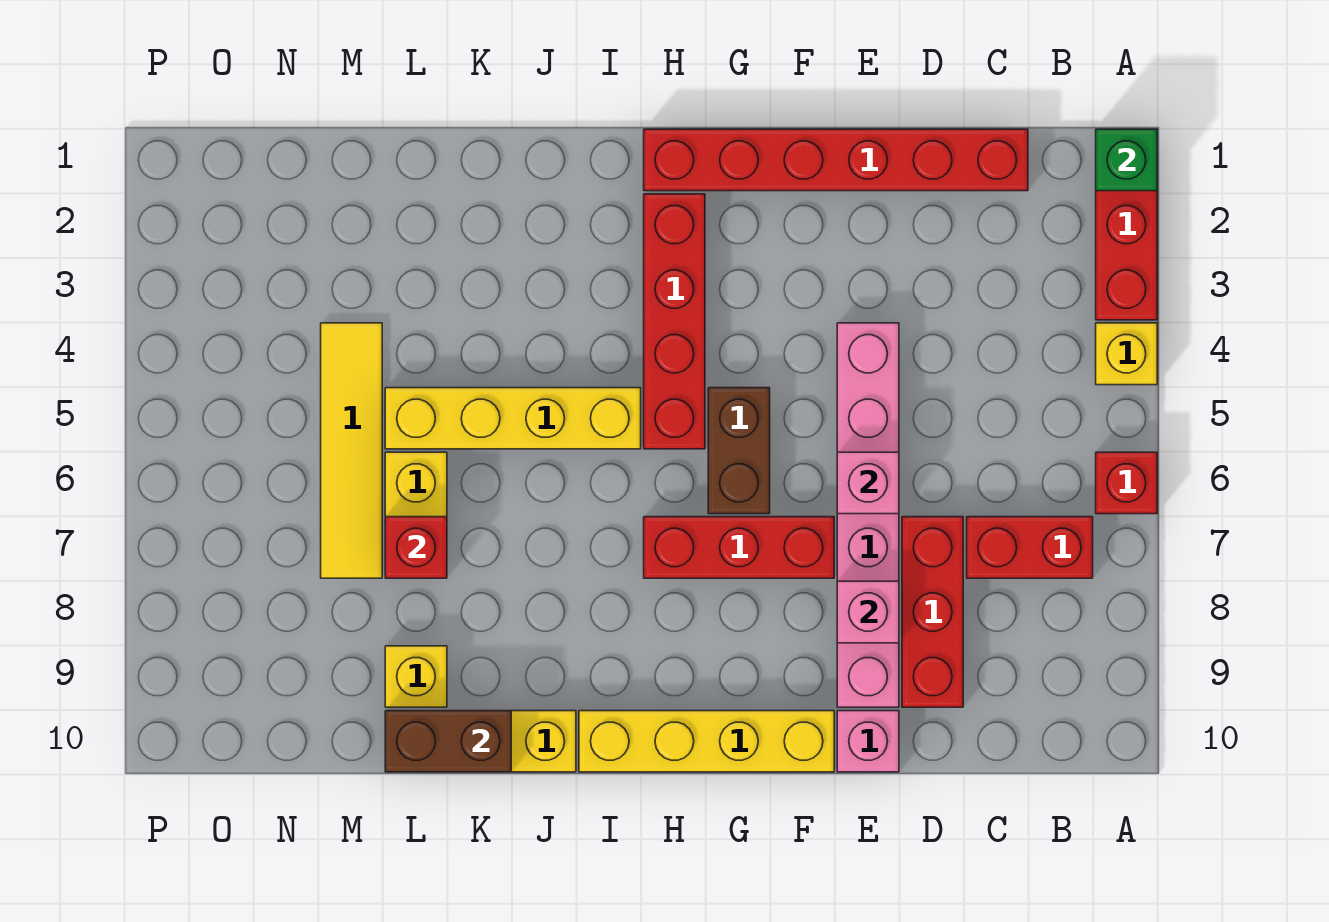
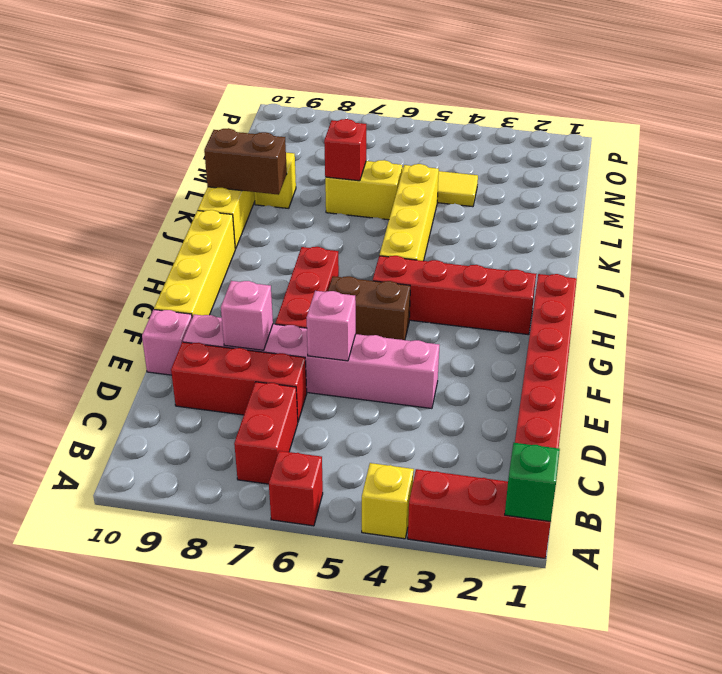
brown brick K10:L10 level 2 -> brown brick K9:K10 level 2

